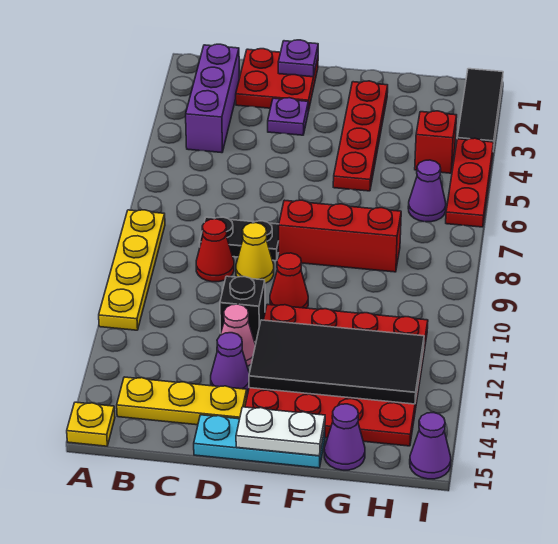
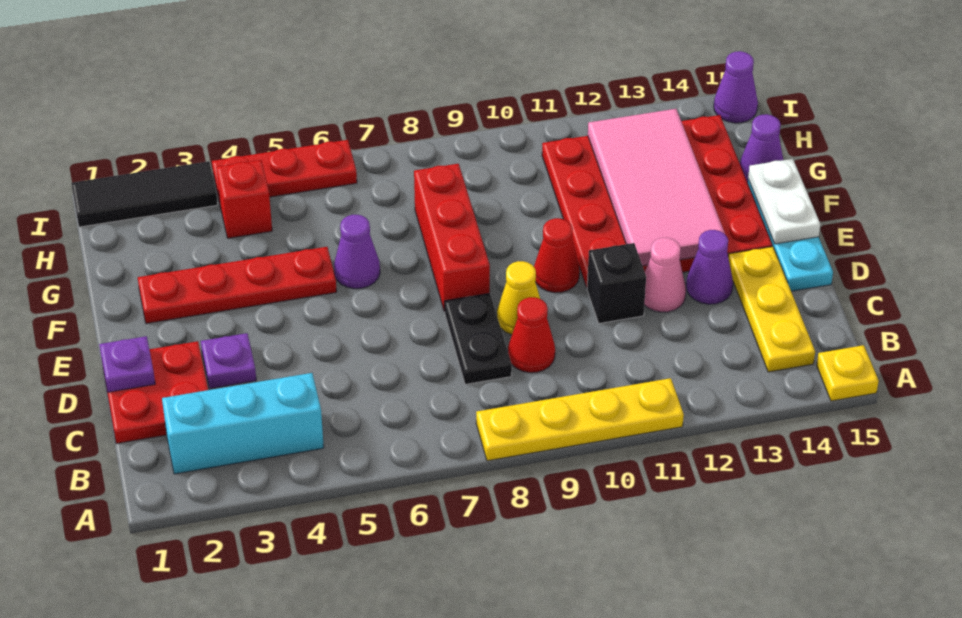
purple brick B2:B4 level 1 -> cyan brick B2:B4 level 1
black tile E12:H13 level 2 -> pink tile E12:H13 level 2
purple cone H6 level 1 -> purple cone F6 level 1

